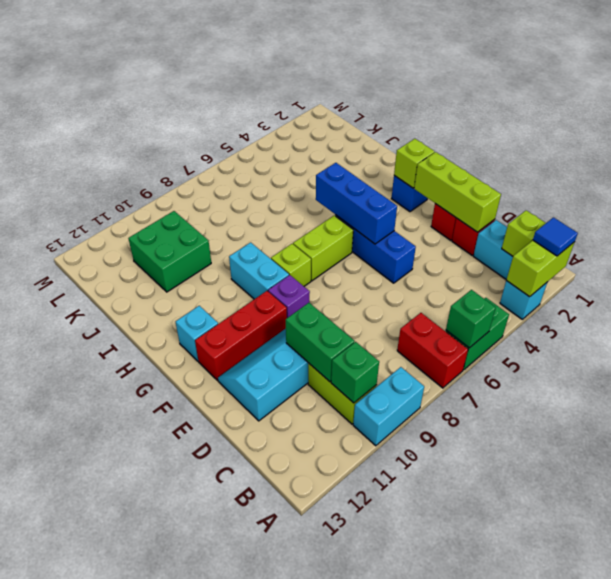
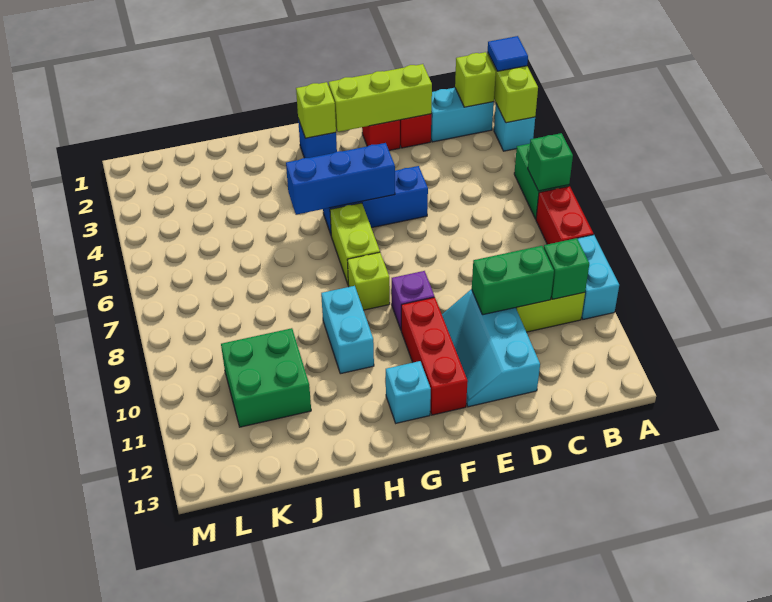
red brick A7:B7 level 1 -> red brick A7:A8 level 1
cyan brick G9:H9 level 1 -> cyan brick H9:H10 level 1

